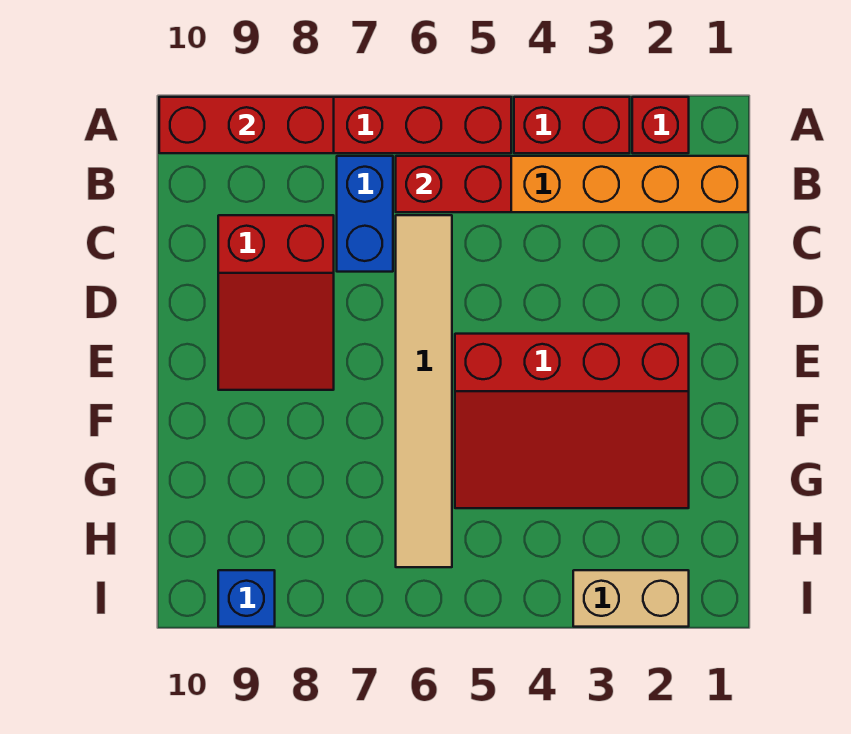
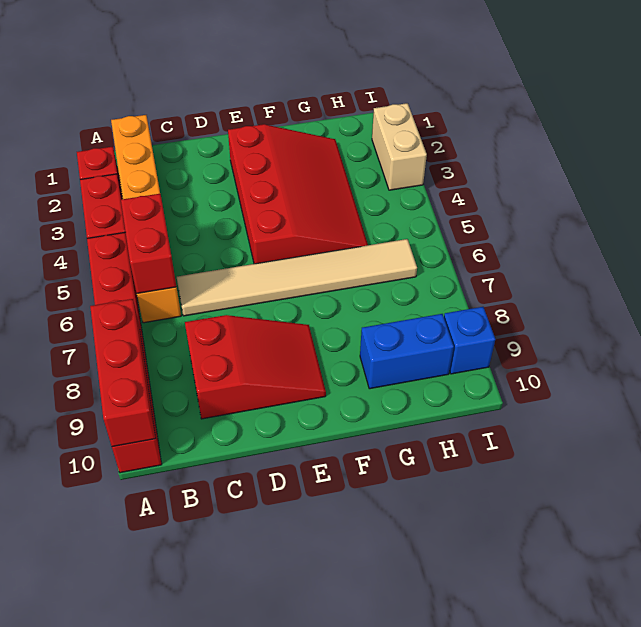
blue brick B7:C7 level 1 -> blue brick G9:H9 level 1

